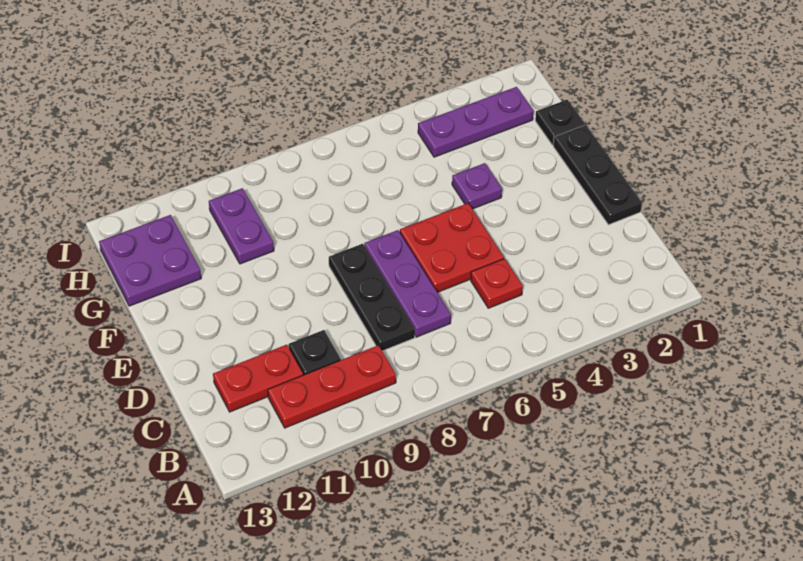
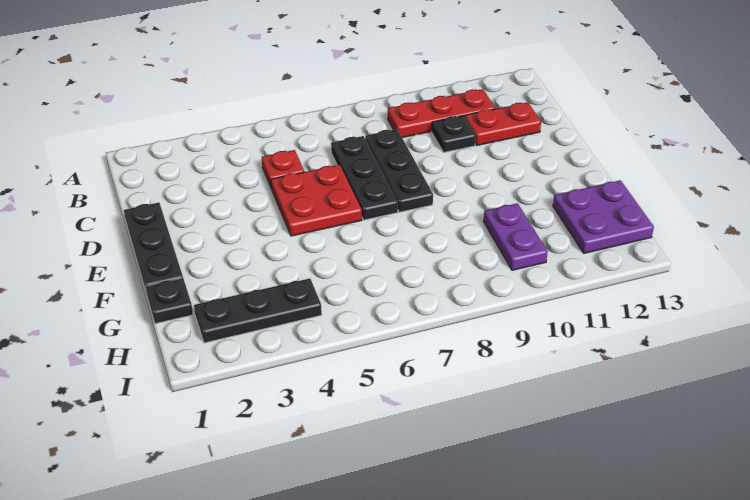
purple plate C7:E7 level 1 -> black plate C7:E7 level 1
purple plate F4 level 1 -> none
purple plate H2:H4 level 1 -> black plate H2:H4 level 1

